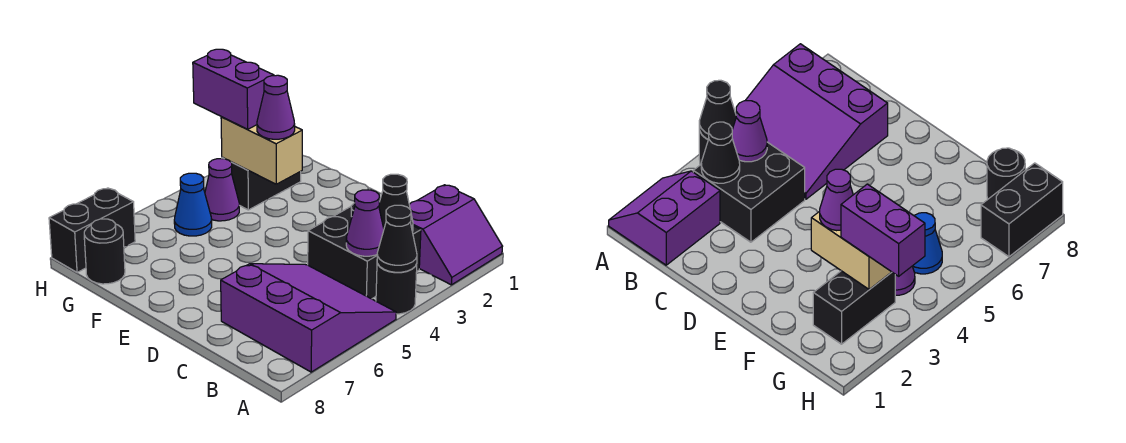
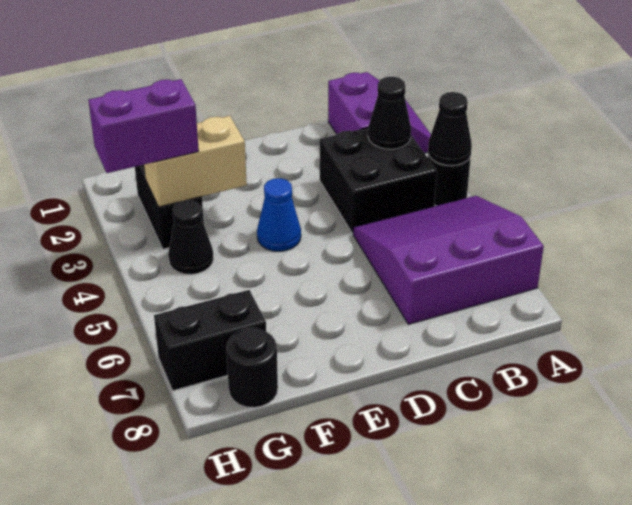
purple cone B4 level 2 -> none
purple cone F3 level 3 -> none
purple cone G4 level 1 -> black cone G4 level 1
blue cone G5 level 1 -> blue cone E4 level 1
black brick H7:H8 level 1 -> black brick G7:H7 level 1

